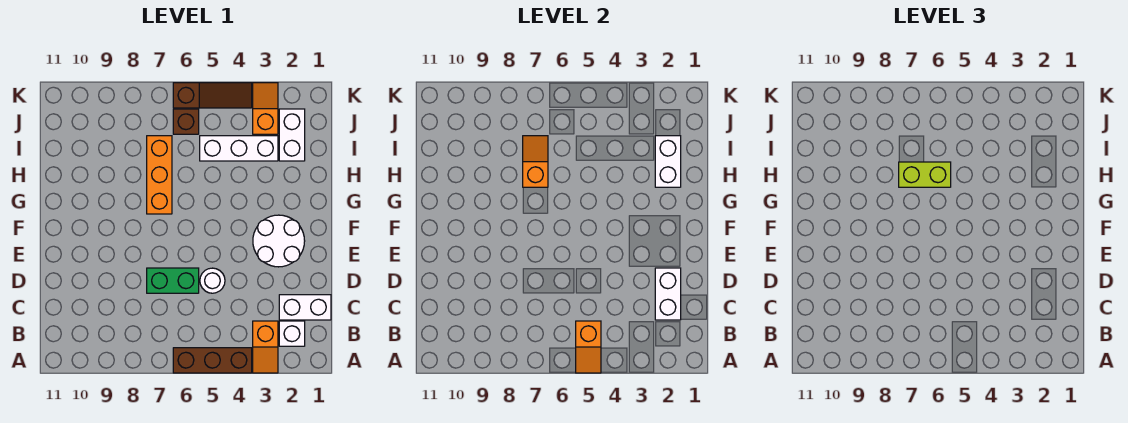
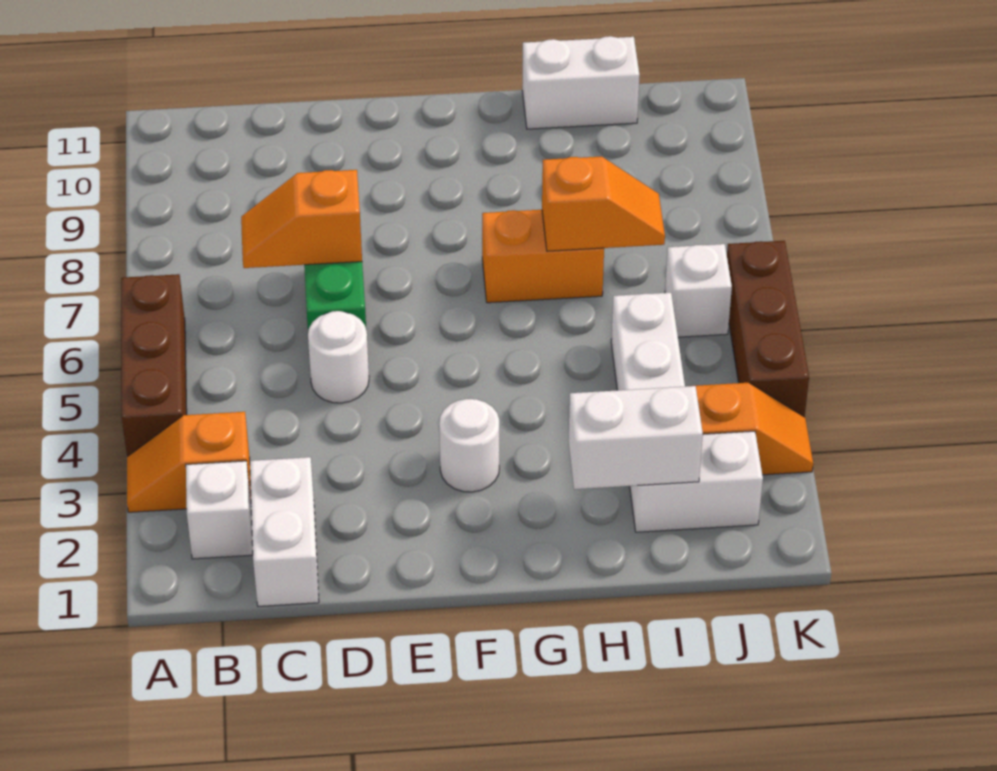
orange slope A5:B5 level 2 top B -> orange slope C7:D7 level 2 top D
white brick C2:D2 level 2 -> white brick H11:I11 level 1
white round brick E2:F3 level 1 -> white round brick F3 level 1
orange brick G7:I7 level 1 -> orange brick G7:H7 level 1
lime brick H6:H7 level 3 -> none
brown brick J6 level 1 -> white brick J6 level 1
brown slope K4:K6 level 1 top 6 -> brown brick K4:K6 level 1

